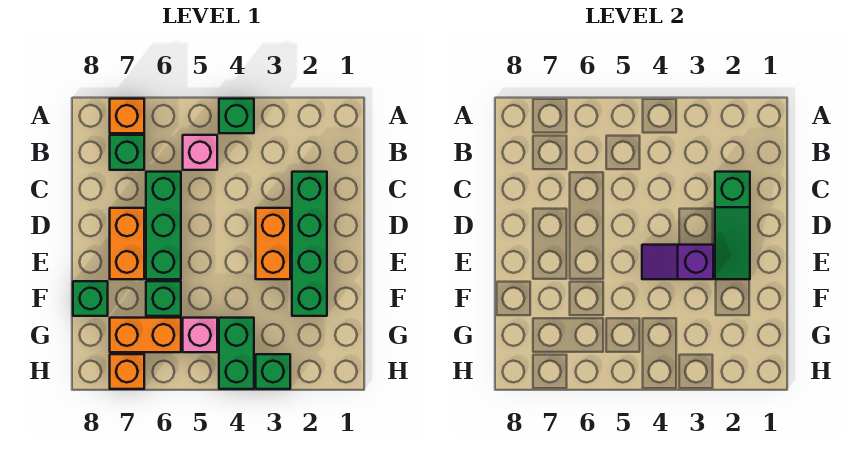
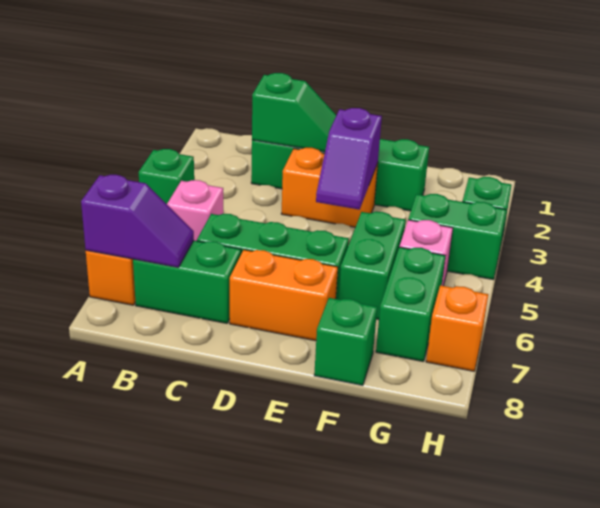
none -> purple slope A7:B7 level 2 top A
green brick B7 level 1 -> green brick B7:C7 level 1
green slope C2:E2 level 2 top C -> green slope C2:D2 level 2 top C
green brick F6 level 1 -> green brick F5:F6 level 1
orange brick G6:G7 level 1 -> green brick G6:G7 level 1

